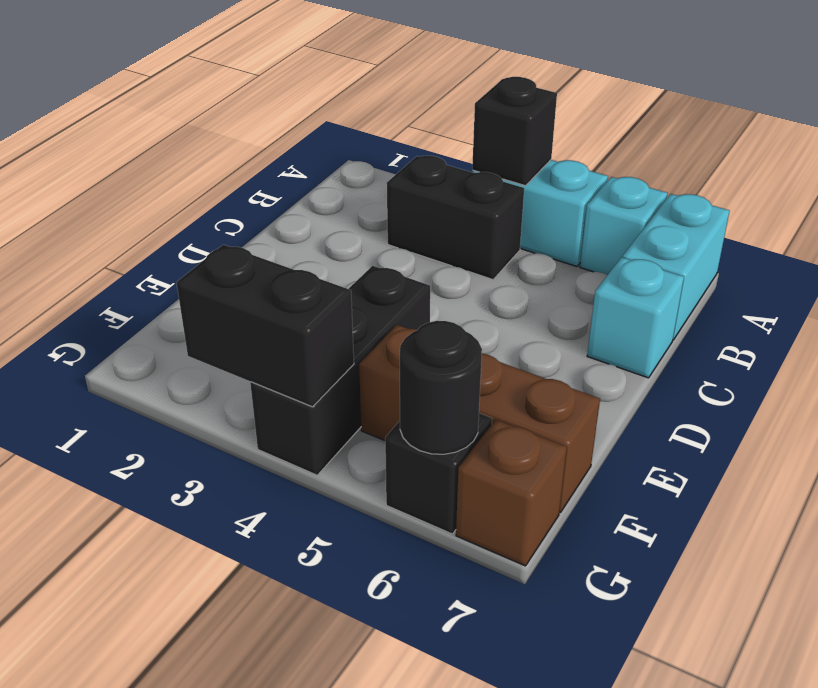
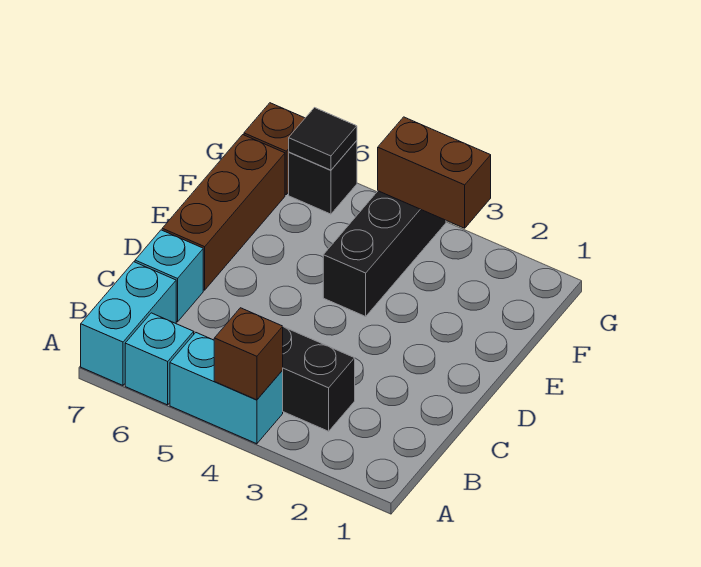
black brick A4 level 2 -> brown brick A4 level 2
brown brick F5:F7 level 1 -> brown brick D7:F7 level 1
black brick G3:G4 level 2 -> brown brick G3:G4 level 2
black round brick G6 level 2 -> black tile G6 level 2

